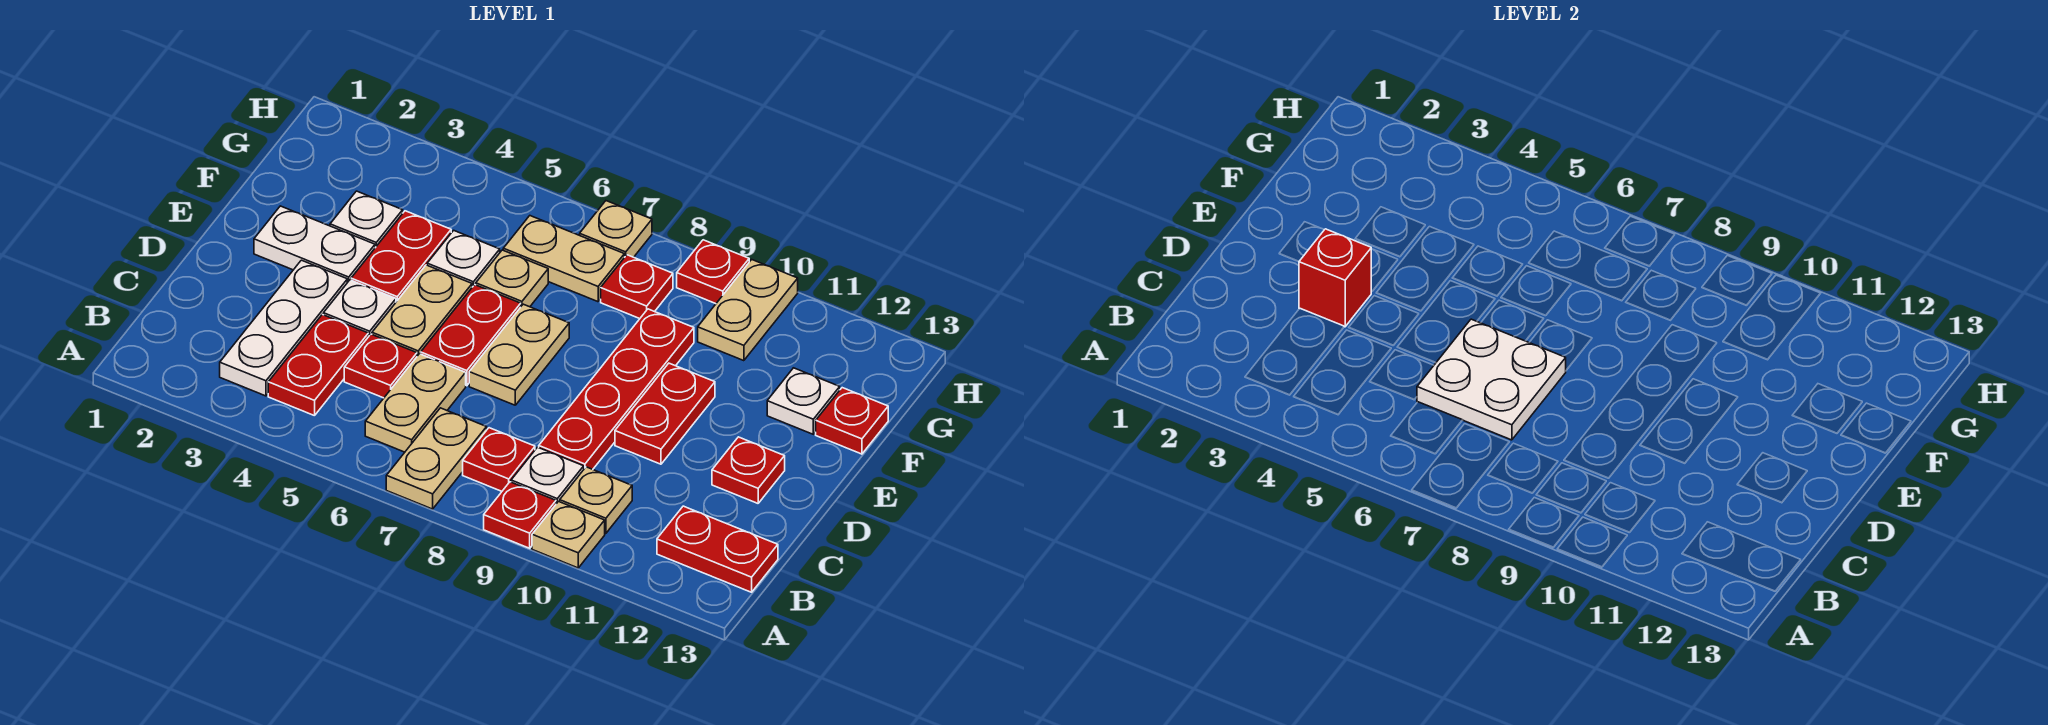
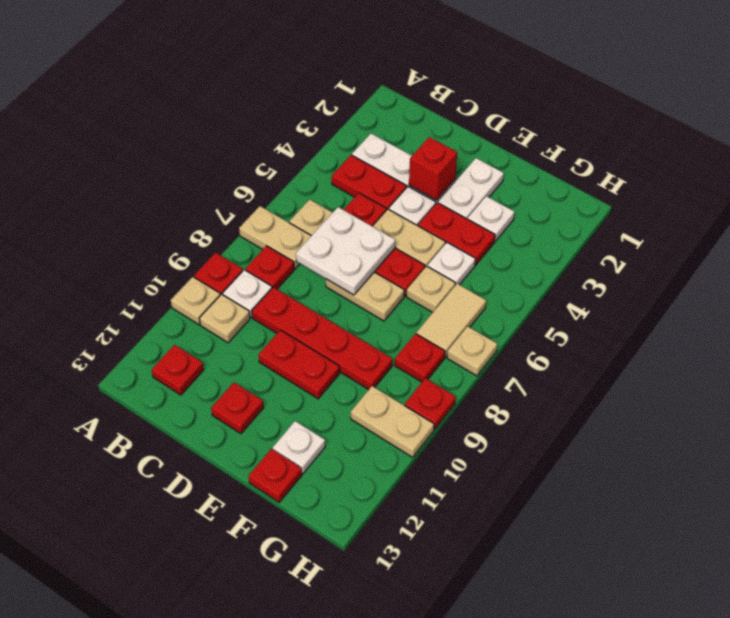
red plate B12:B13 level 1 -> red plate B12 level 1
tan plate G6:G7 level 1 -> tan tile G6:G7 level 1

